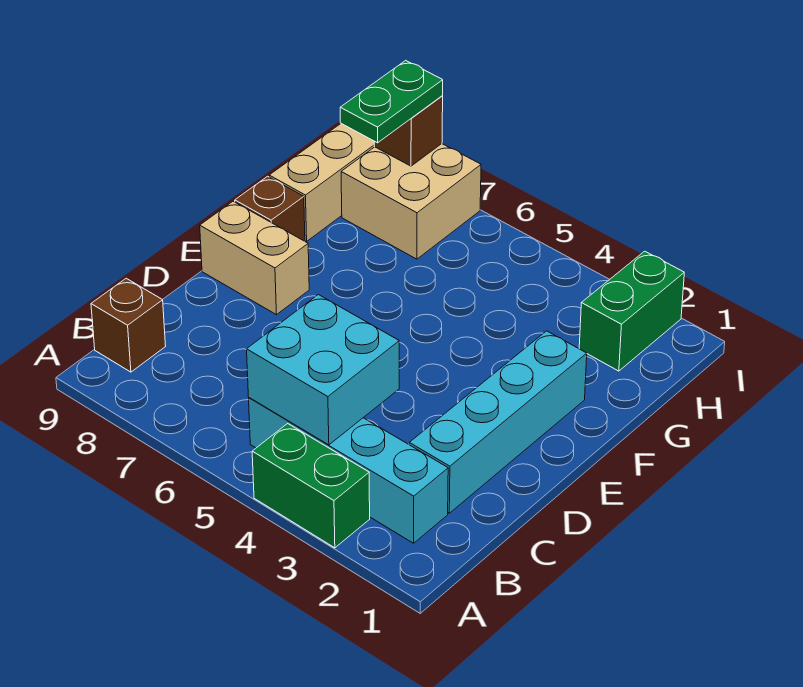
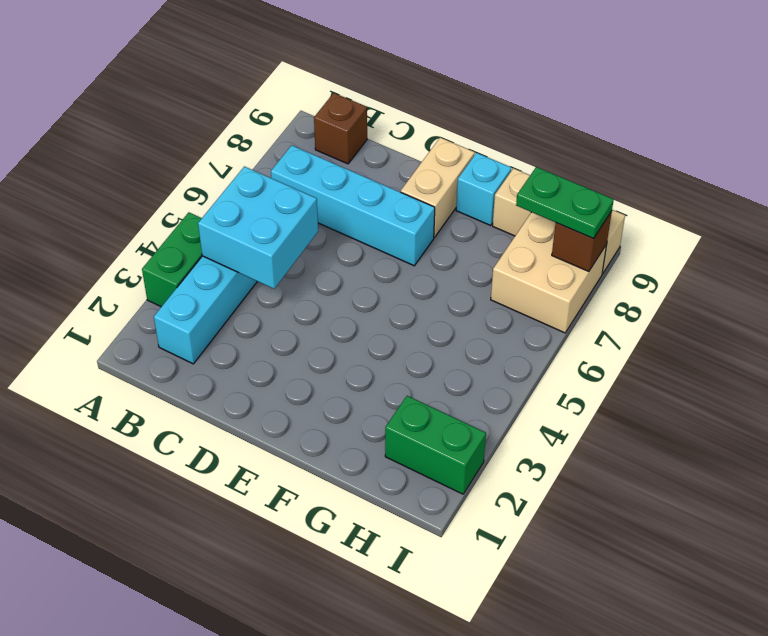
cyan brick C2:F2 level 1 -> cyan brick B7:E7 level 1
brown brick F9 level 1 -> cyan brick F9 level 1

